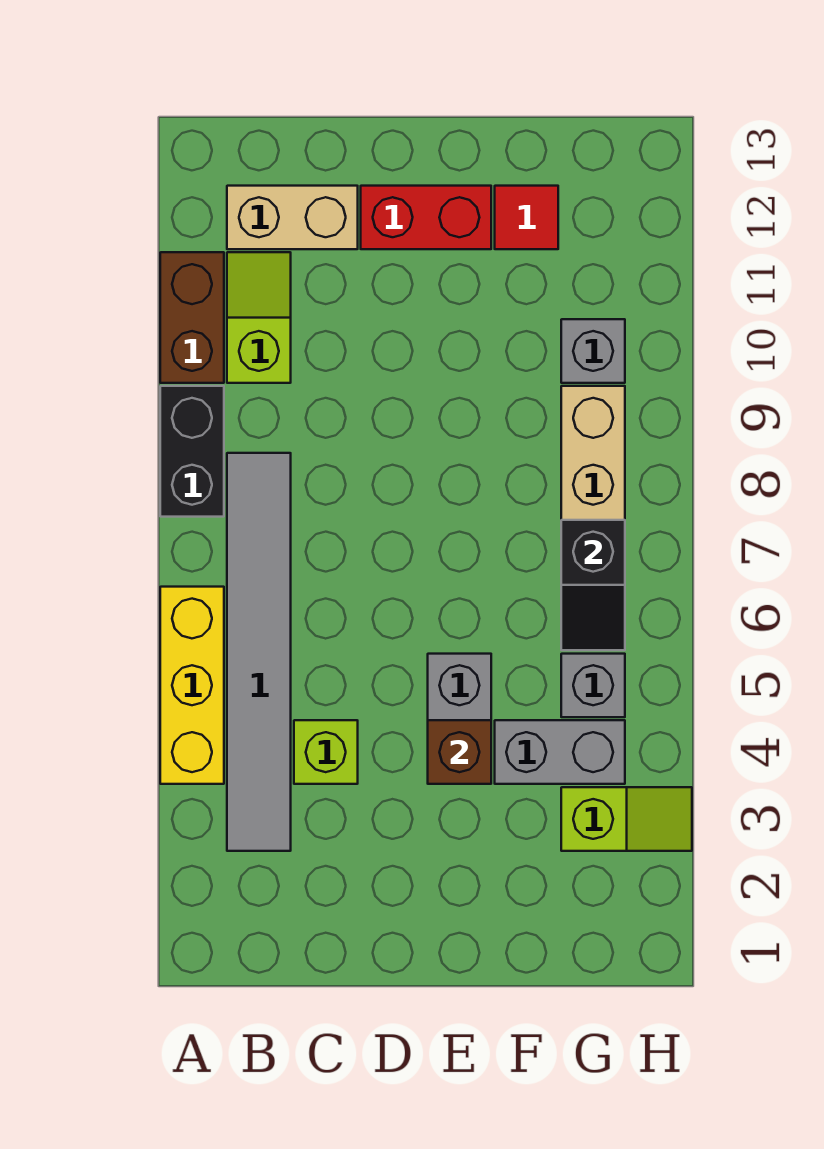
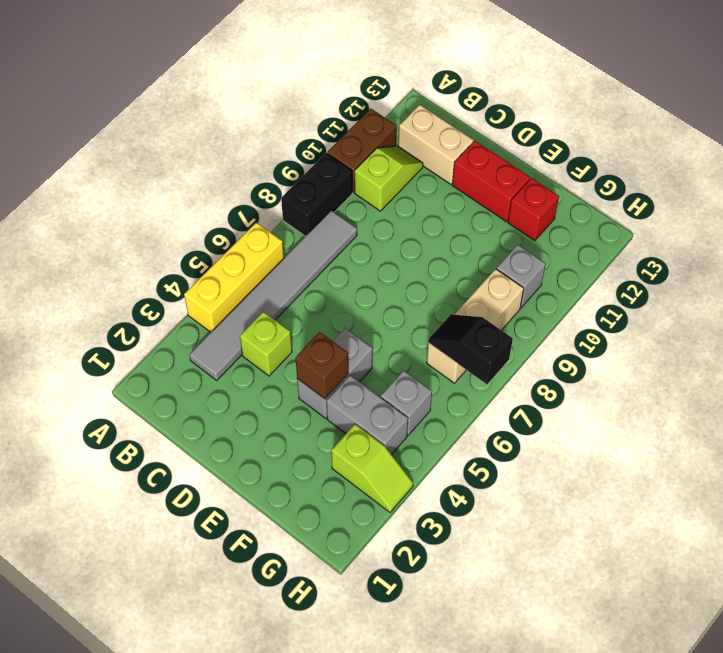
red tile F12 level 1 -> red brick F12 level 1
black slope G6:G7 level 2 top 7 -> black slope G7:H7 level 2 top H

